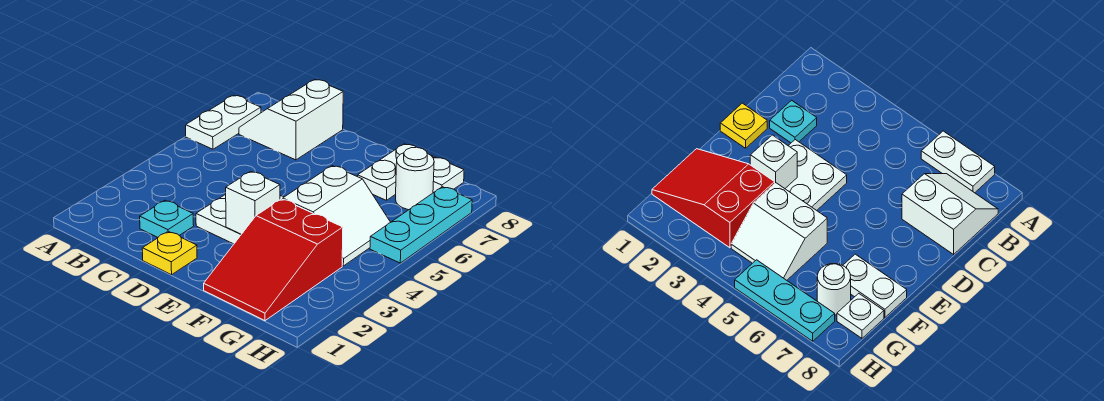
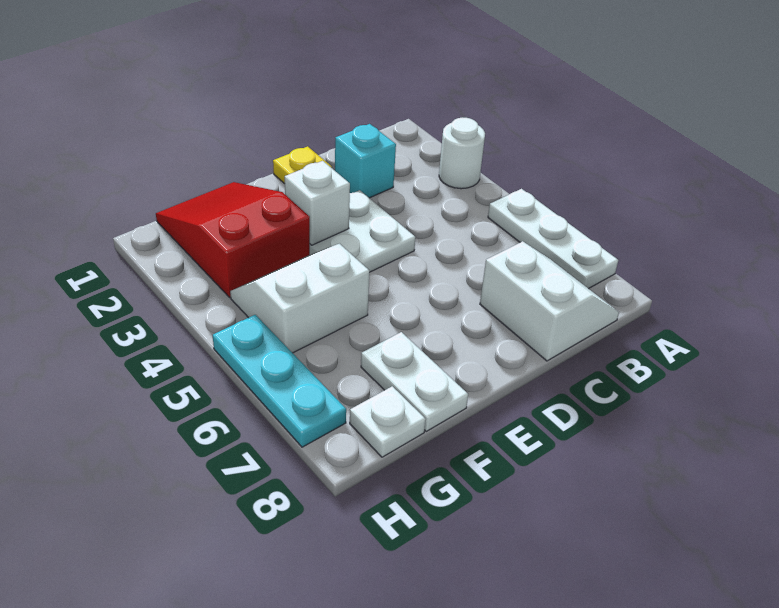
white plate A6:A7 level 1 -> white plate A5:A7 level 1
cyan plate C2 level 1 -> cyan brick C2 level 1
white slope F4:G5 level 1 top F -> white slope F4:G5 level 1 top 5
white round brick G7 level 1 -> white round brick A3 level 1

